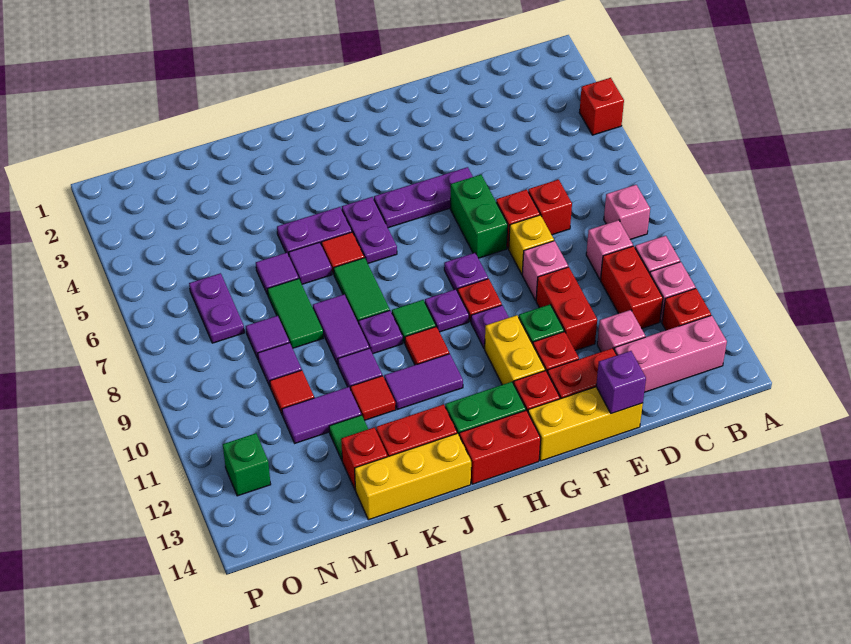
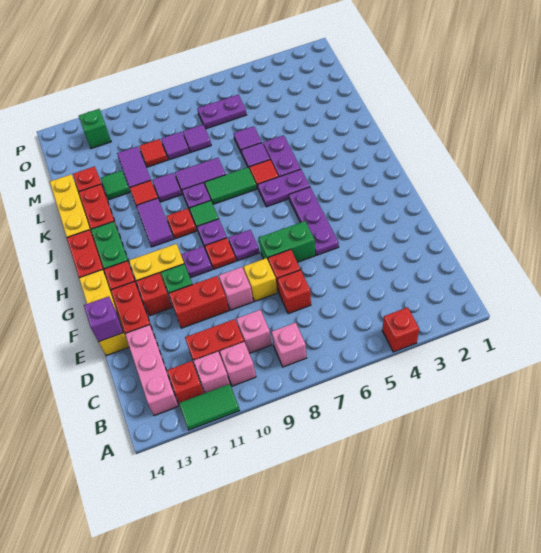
pink brick D12 level 1 -> none
red tile I10 level 1 -> red plate I10 level 1
green tile L7:L8 level 1 -> green tile A11:A12 level 1

